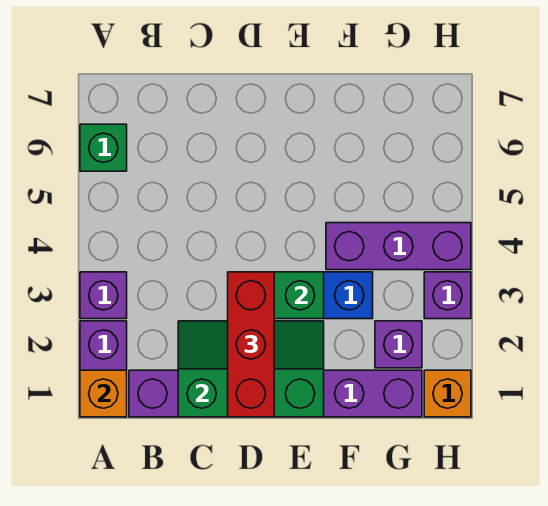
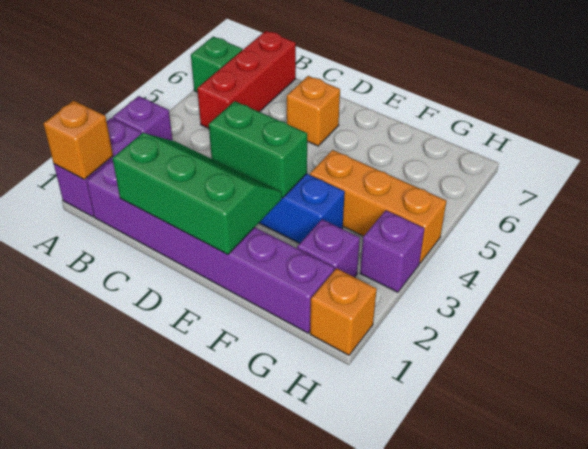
red brick D1:D3 level 3 -> red brick B5:B7 level 1
none -> orange brick D6 level 1
purple brick F4:H4 level 1 -> orange brick F4:H4 level 1

